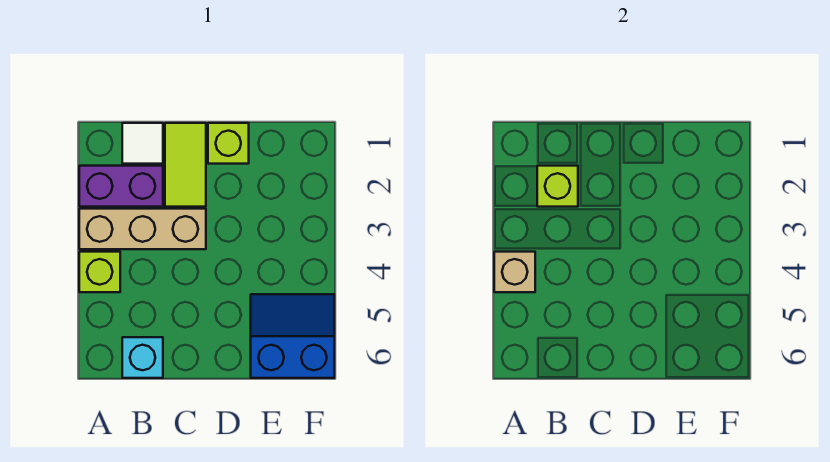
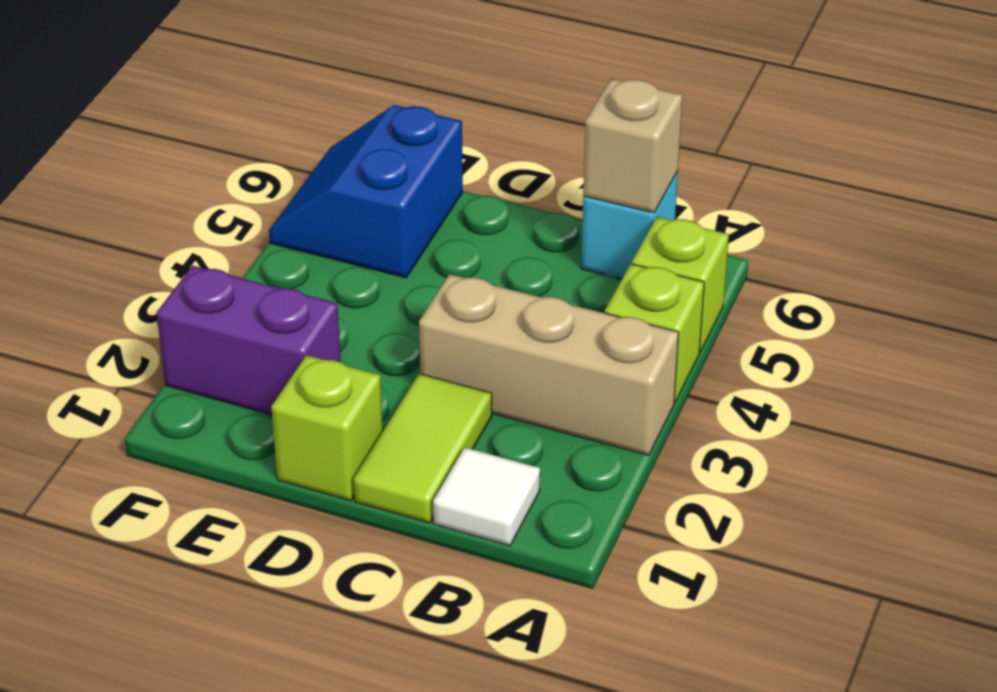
purple brick A2:B2 level 1 -> purple brick E2:F2 level 1
tan brick A4 level 2 -> tan brick B6 level 2
lime brick B2 level 2 -> lime brick A5 level 1
blue slope E5:F6 level 1 top 6 -> blue slope E5:F6 level 1 top E

